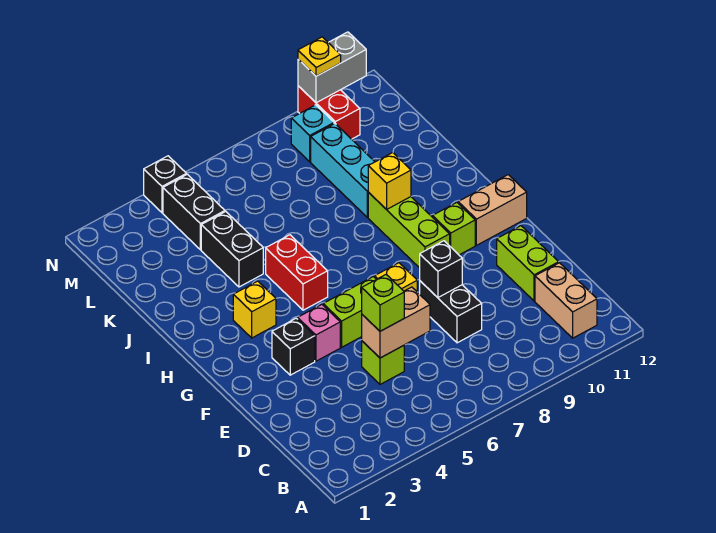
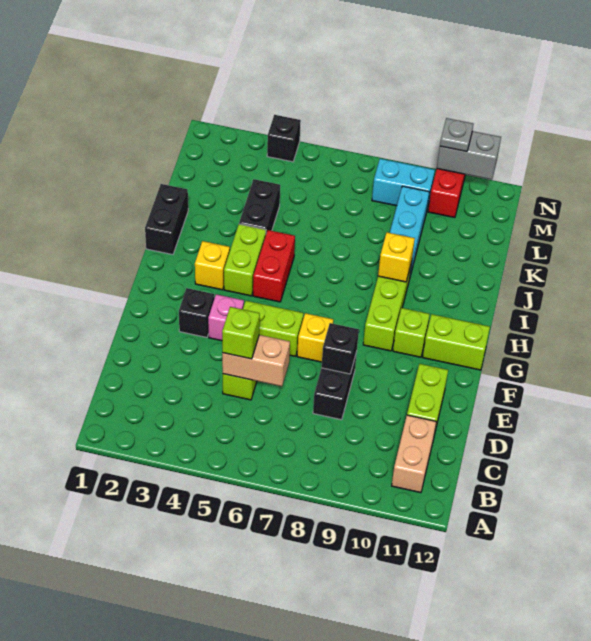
tan brick G11:G12 level 1 -> lime brick G11:G12 level 1
none -> lime brick H4:I4 level 1
black brick L4:M4 level 1 -> black brick I1:J1 level 1
cyan brick M9 level 1 -> cyan brick M8:M9 level 1
yellow plate N10 level 3 -> grey plate N10 level 3

